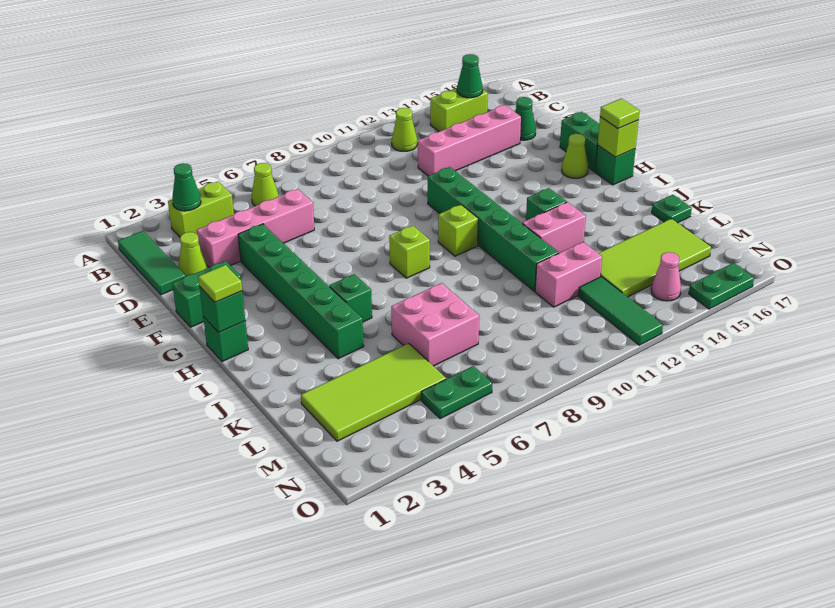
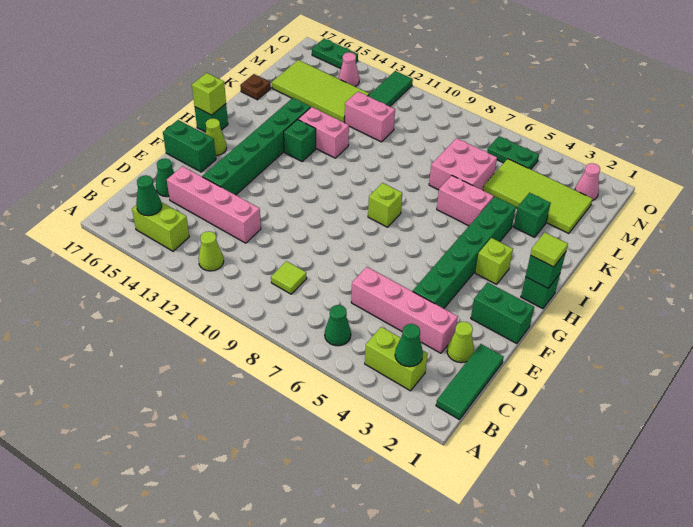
lime cone B6 level 1 -> green cone B6 level 1
green brick F11:K11 level 1 -> green brick E14:J14 level 1
green brick F17:G17 level 1 -> green brick F16:F17 level 1
lime brick H10 level 1 -> lime brick H3 level 1
lime tile H17 level 3 -> lime tile C9 level 1
green brick I5 level 1 -> green brick K3 level 1
none -> pink brick J5:J6 level 1
green plate K17 level 1 -> brown plate K17 level 1
none -> pink cone N2 level 1

